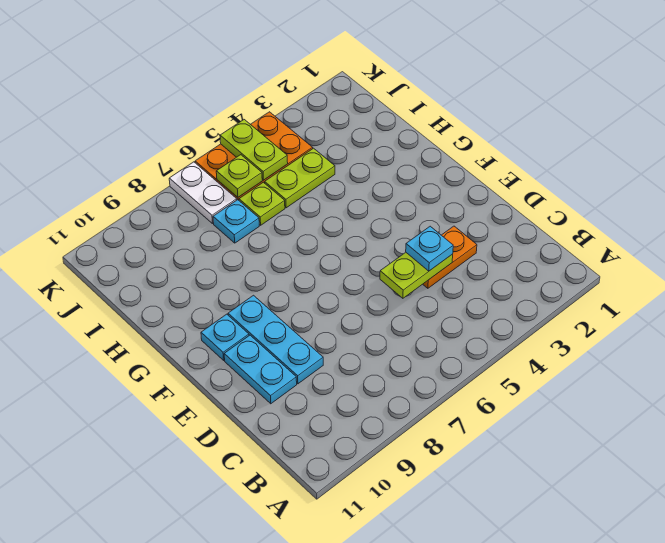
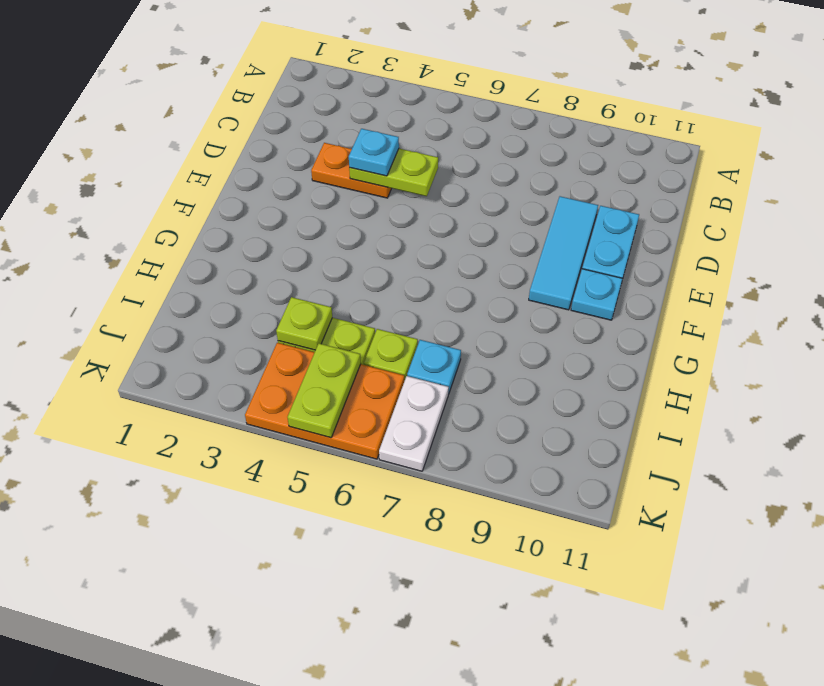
cyan plate D9:F9 level 1 -> cyan tile D9:F9 level 1
lime plate J6 level 2 -> lime plate I4 level 2

